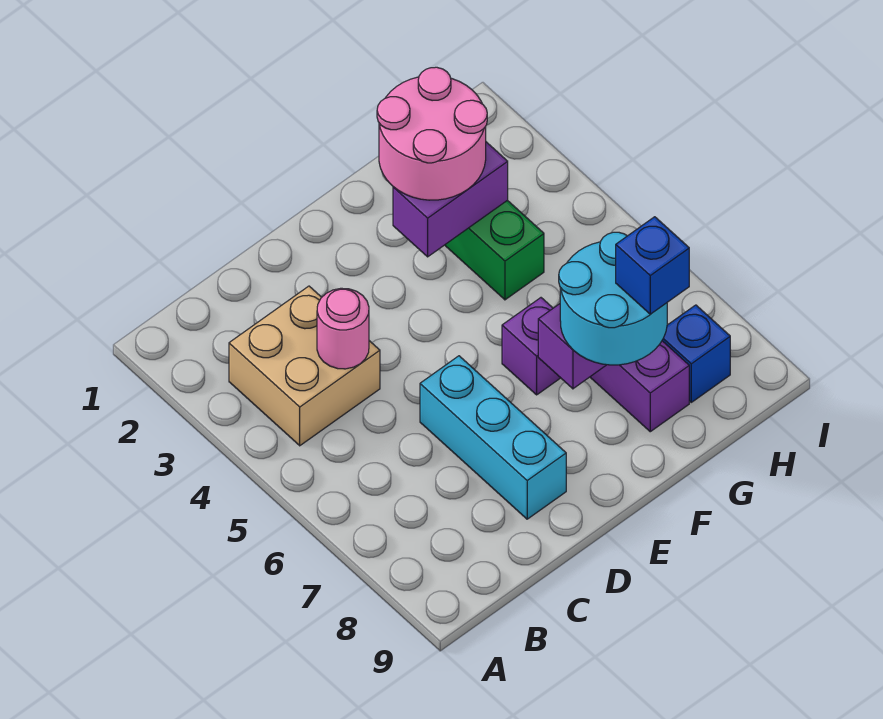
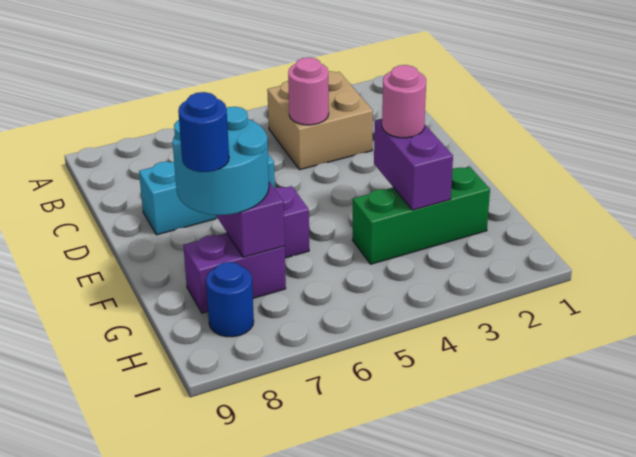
pink round brick F2:G3 level 3 -> pink round brick F3 level 3
blue brick G8 level 4 -> blue round brick G8 level 4
blue brick H8 level 1 -> blue round brick H8 level 1

